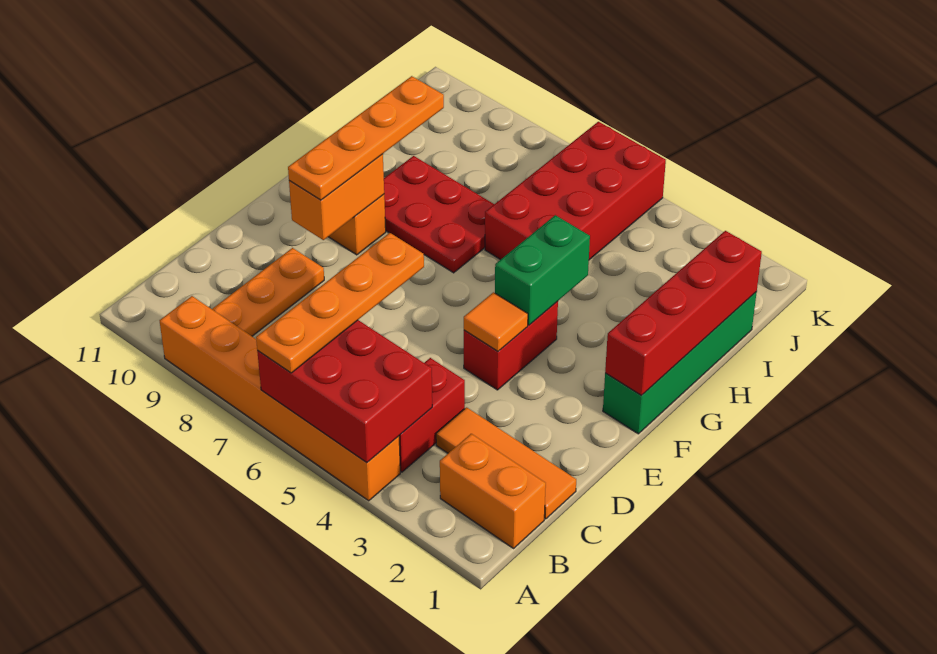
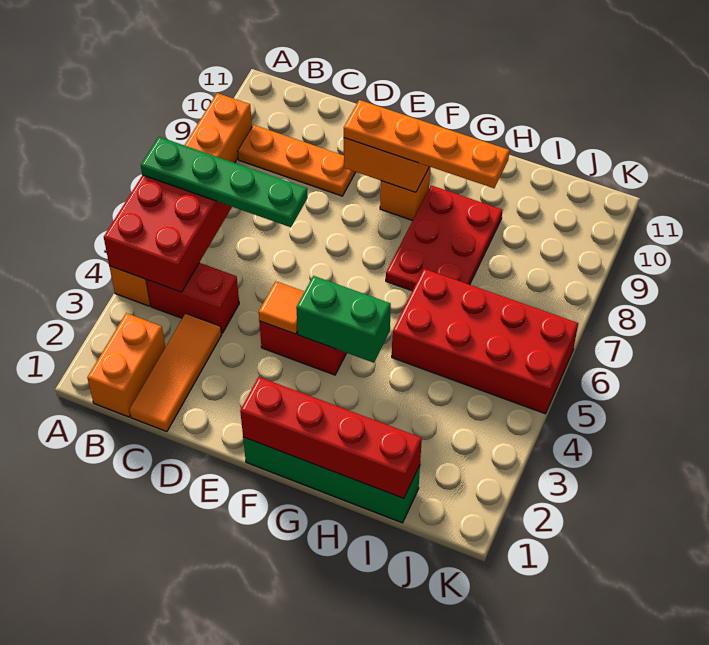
orange plate A6:D6 level 3 -> green plate A6:D6 level 3

